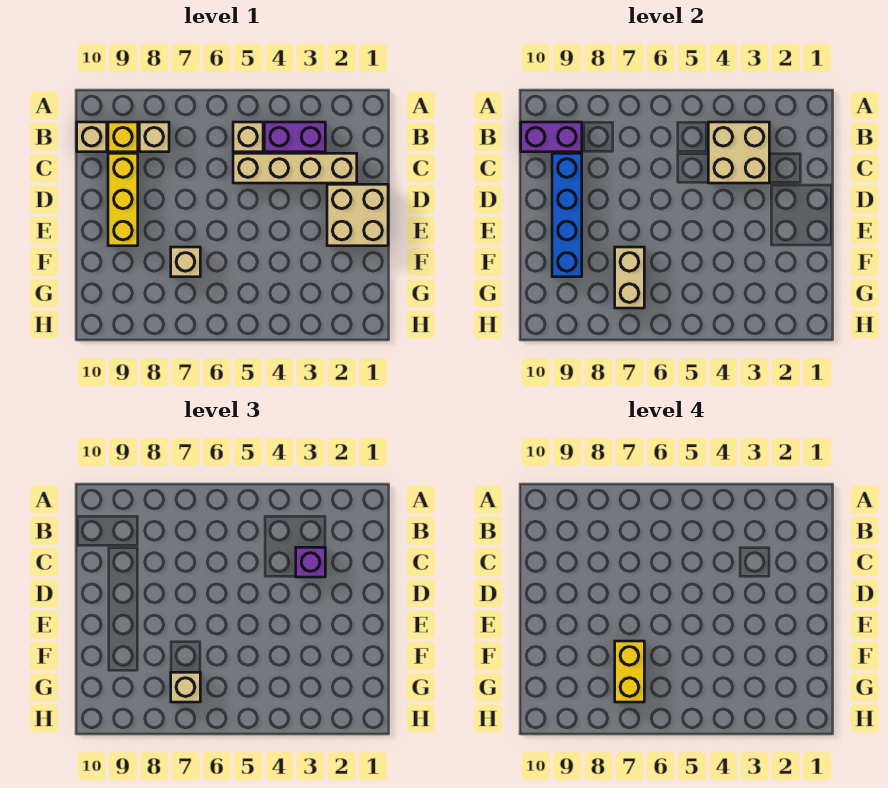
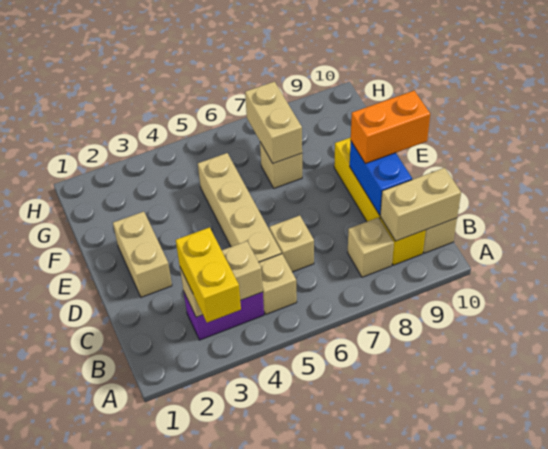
tan brick B3:C4 level 2 -> tan brick B3:B4 level 2
purple brick B9:B10 level 2 -> tan brick B9:B10 level 2
tan brick C2:C5 level 1 -> tan brick C5:F5 level 1
purple brick C3 level 3 -> none
blue brick C9:F9 level 2 -> blue brick C9:D9 level 2
tan brick D1:E2 level 1 -> tan brick D2:E2 level 1
none -> orange brick D9:D10 level 3
yellow brick F7:G7 level 4 -> yellow brick A3:B3 level 3
tan brick G7 level 3 -> tan brick C6 level 1

